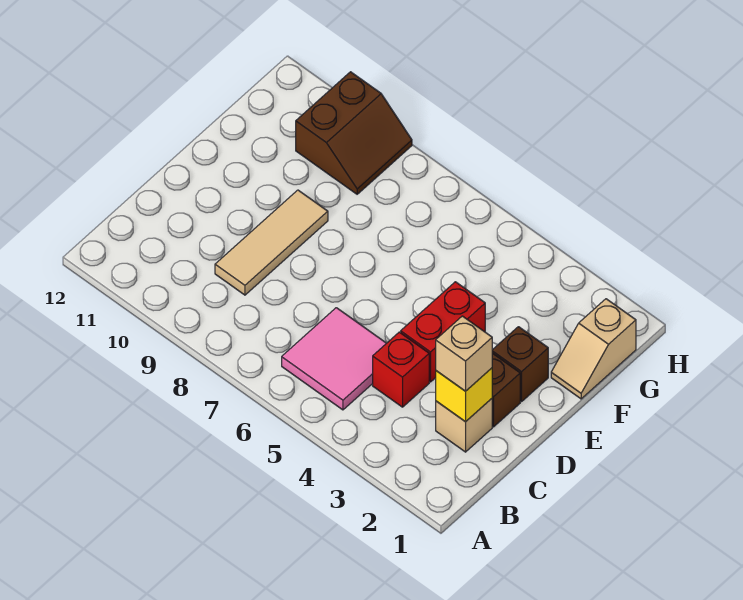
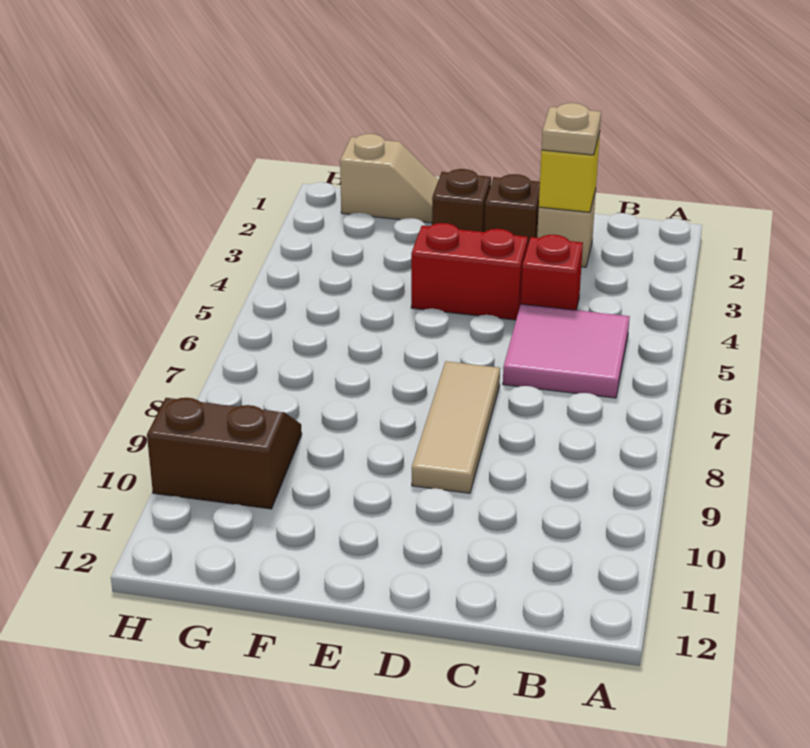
tan brick C2 level 3 -> tan plate C2 level 3
tan tile C9:E9 level 1 -> tan tile D7:D9 level 1

